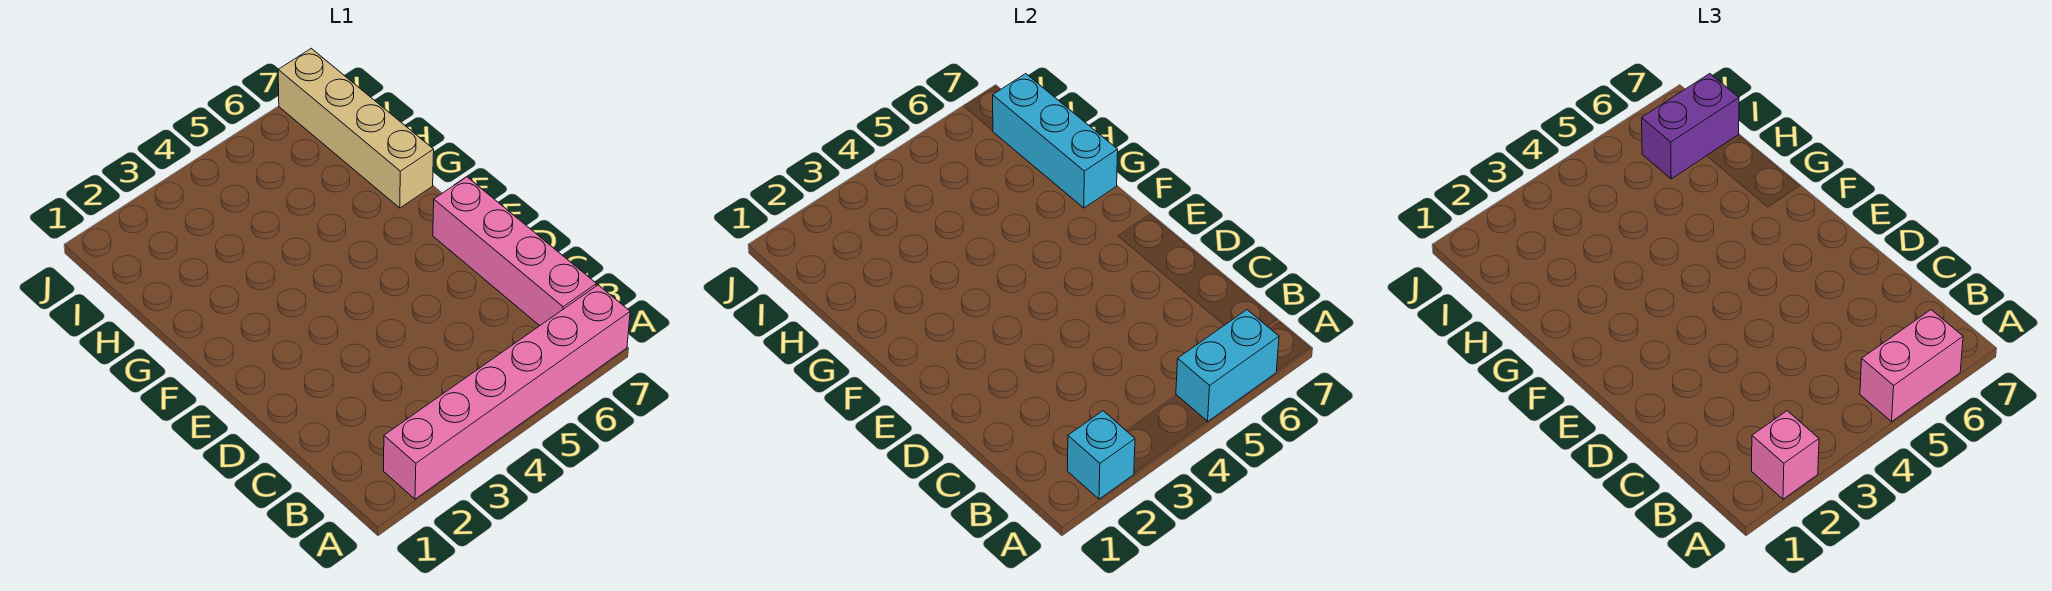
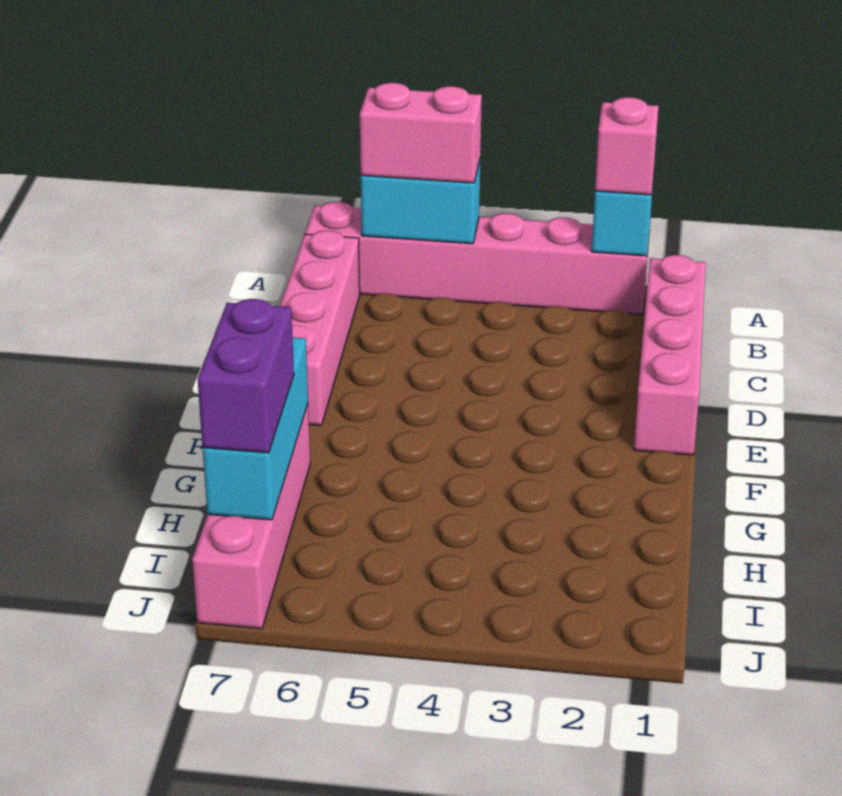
none -> pink brick B1:E1 level 1
tan brick G7:J7 level 1 -> pink brick G7:J7 level 1
purple brick I6:I7 level 3 -> purple brick H7:I7 level 3

